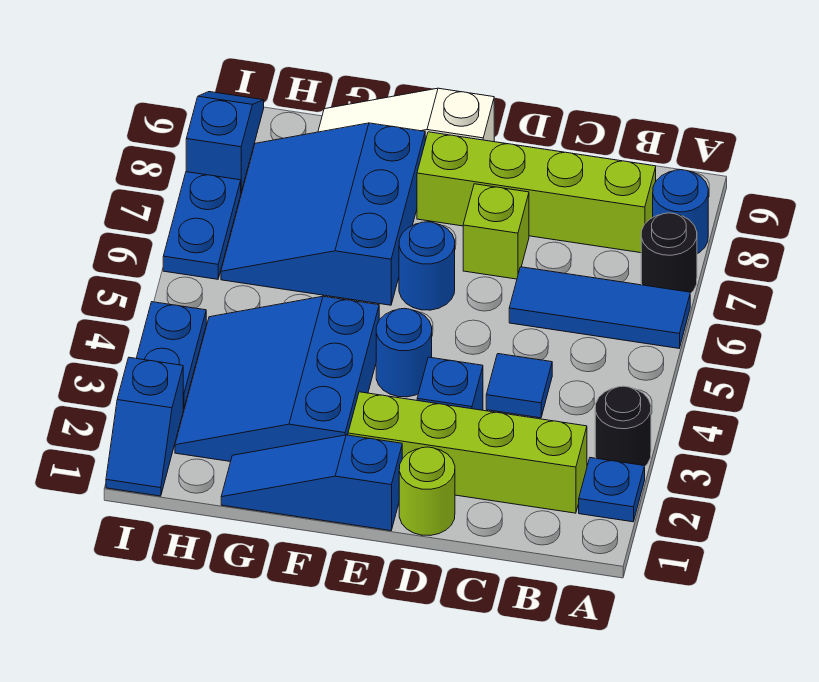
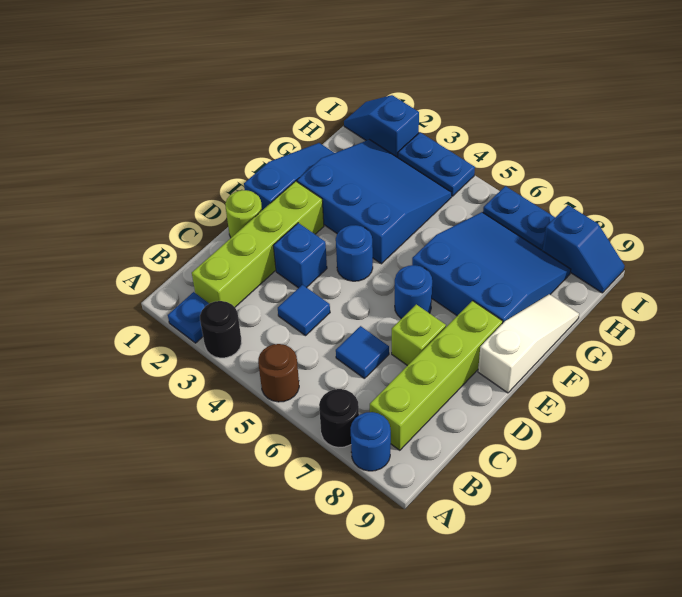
none -> brown round brick A5 level 1
blue tile A6:C6 level 1 -> blue tile C6 level 1

